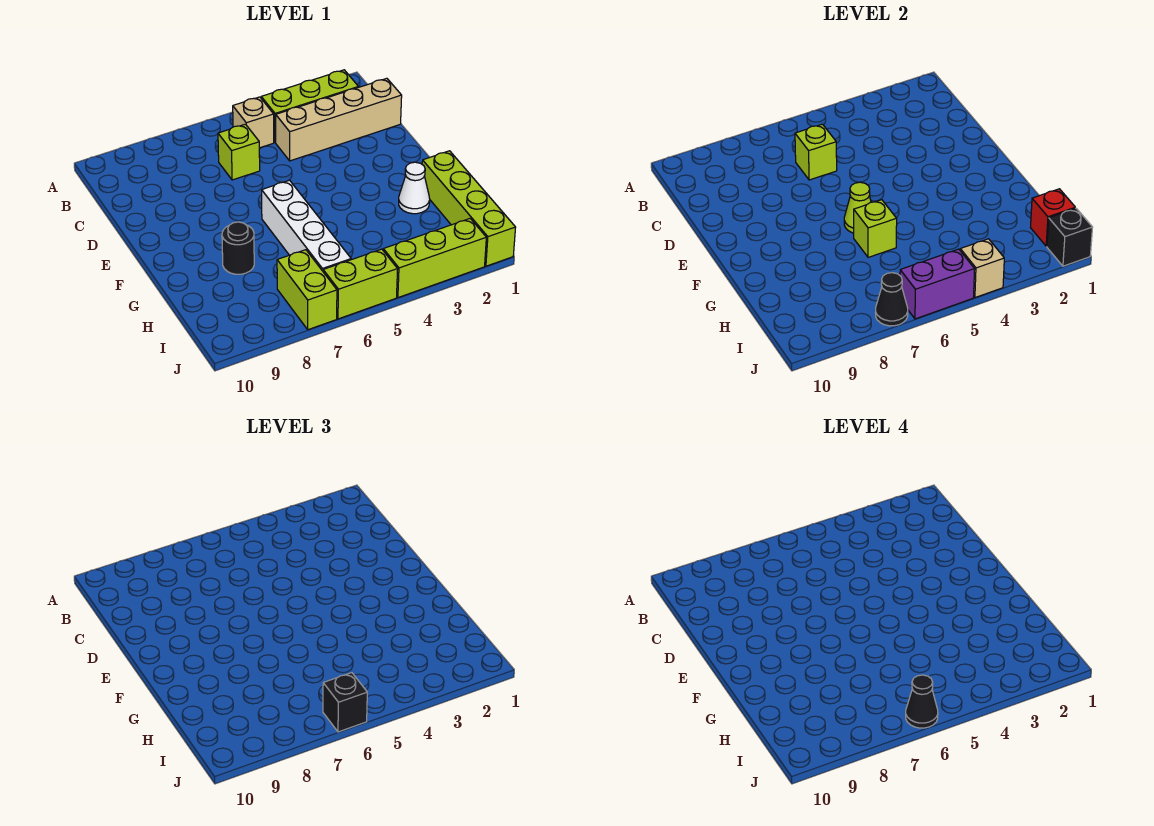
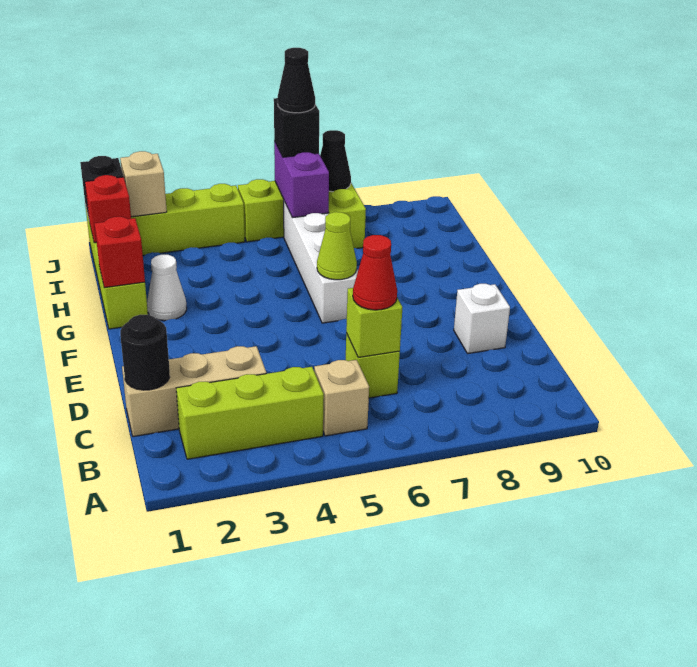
tan brick C1:C4 level 1 -> tan brick C1:C3 level 1
none -> red cone C6 level 3
none -> white brick D9 level 1
none -> red brick G1 level 2
lime brick G6 level 2 -> none
black round brick G8 level 1 -> black round brick C1 level 2
tan brick J4 level 2 -> tan brick J2 level 2
purple brick J5:J6 level 2 -> purple brick I6:J6 level 2

